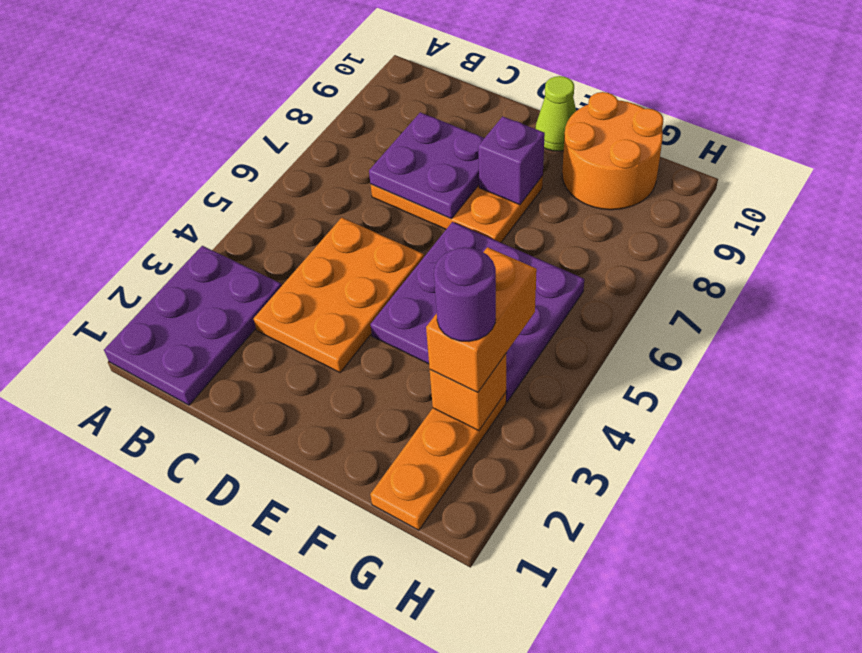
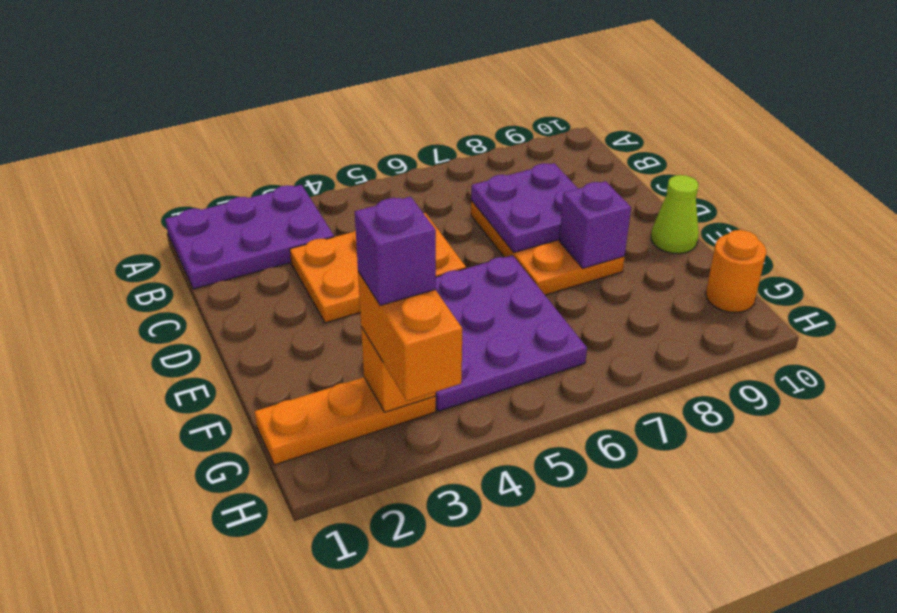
orange round brick F9:G10 level 1 -> orange round brick G10 level 1
orange brick G3:G4 level 3 -> orange brick G3:H3 level 3
purple round brick G3 level 4 -> purple brick G3 level 4

